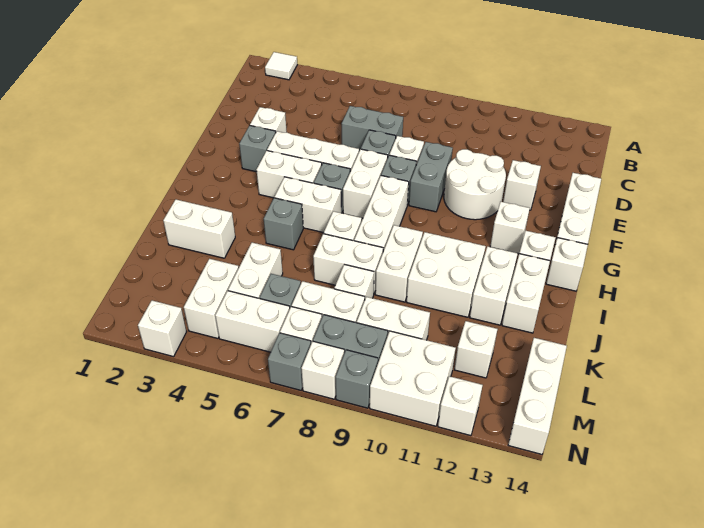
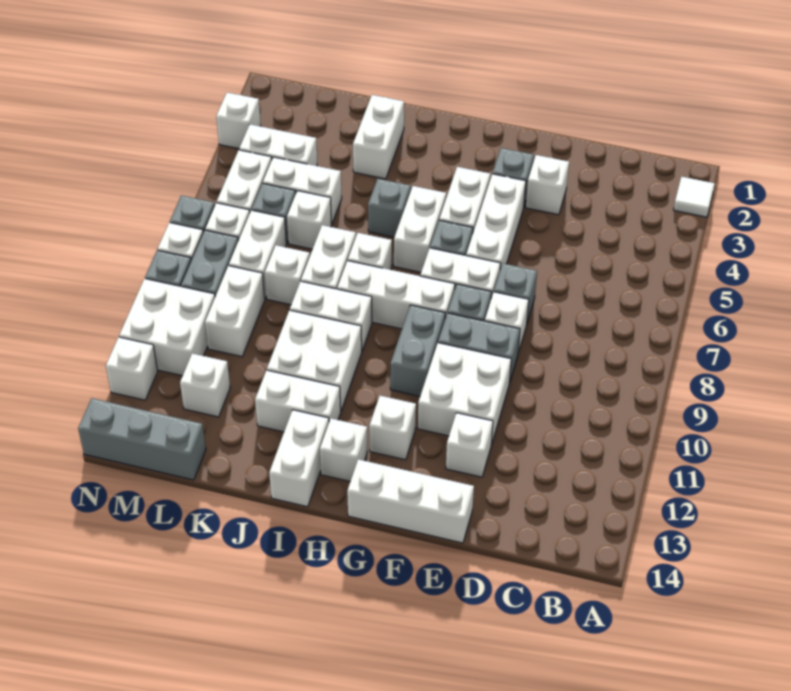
grey brick D6:D7 level 1 -> grey brick G9:G10 level 1
white round brick E10:F11 level 1 -> white brick E10:F11 level 1
white brick H14 level 1 -> white brick K6 level 1
white brick I13:J13 level 1 -> white brick I13:I14 level 1
white brick L14:N14 level 1 -> grey brick L14:N14 level 1

